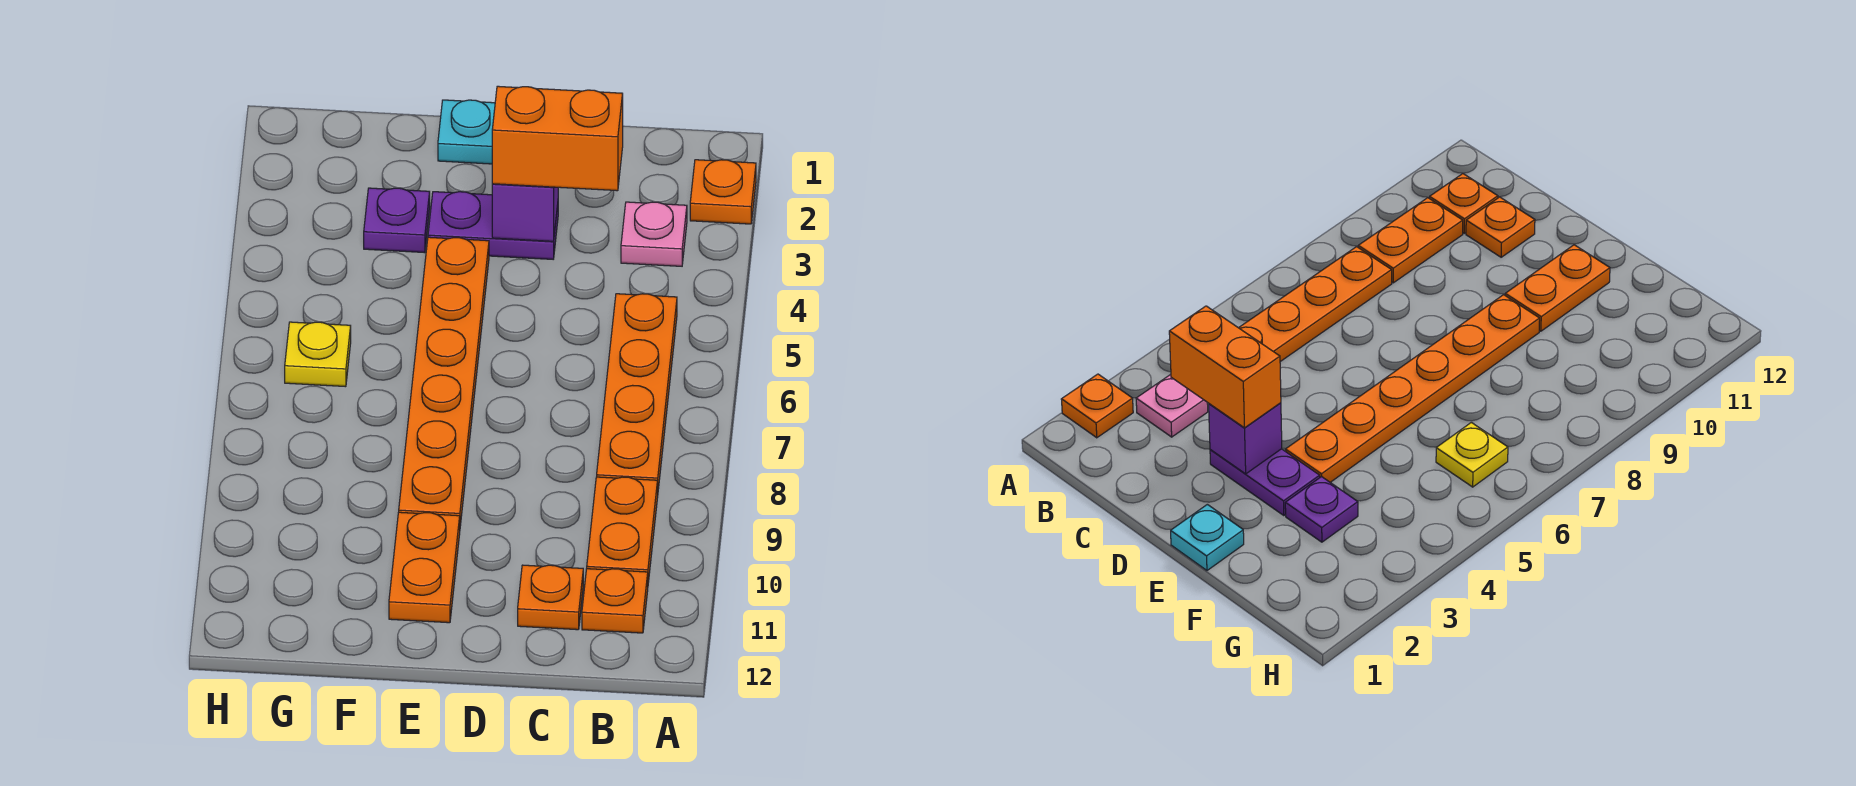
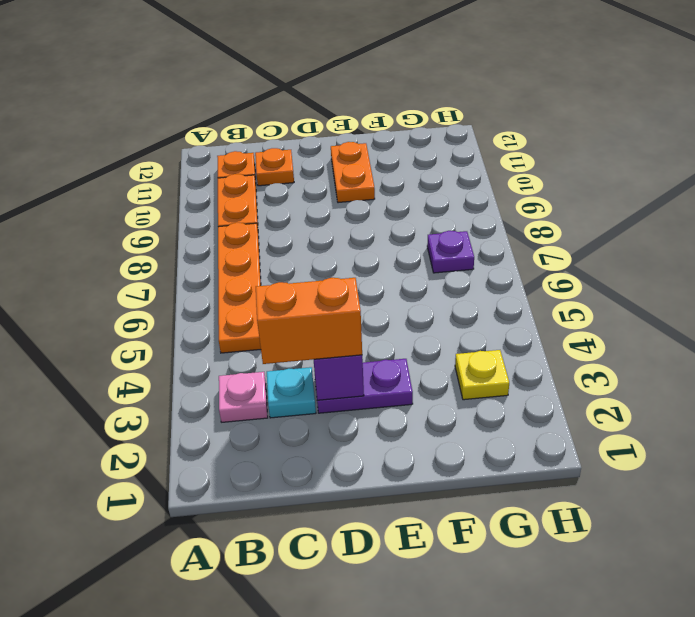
orange plate A2 level 1 -> none
cyan plate E1 level 1 -> cyan plate C3 level 1
orange plate E4:E9 level 1 -> none
purple plate F3 level 1 -> purple plate G7 level 1
yellow plate G6 level 1 -> yellow plate G3 level 1

